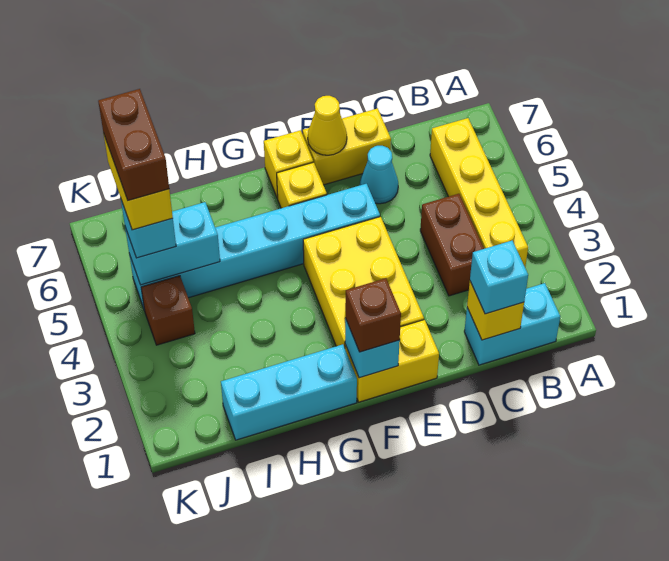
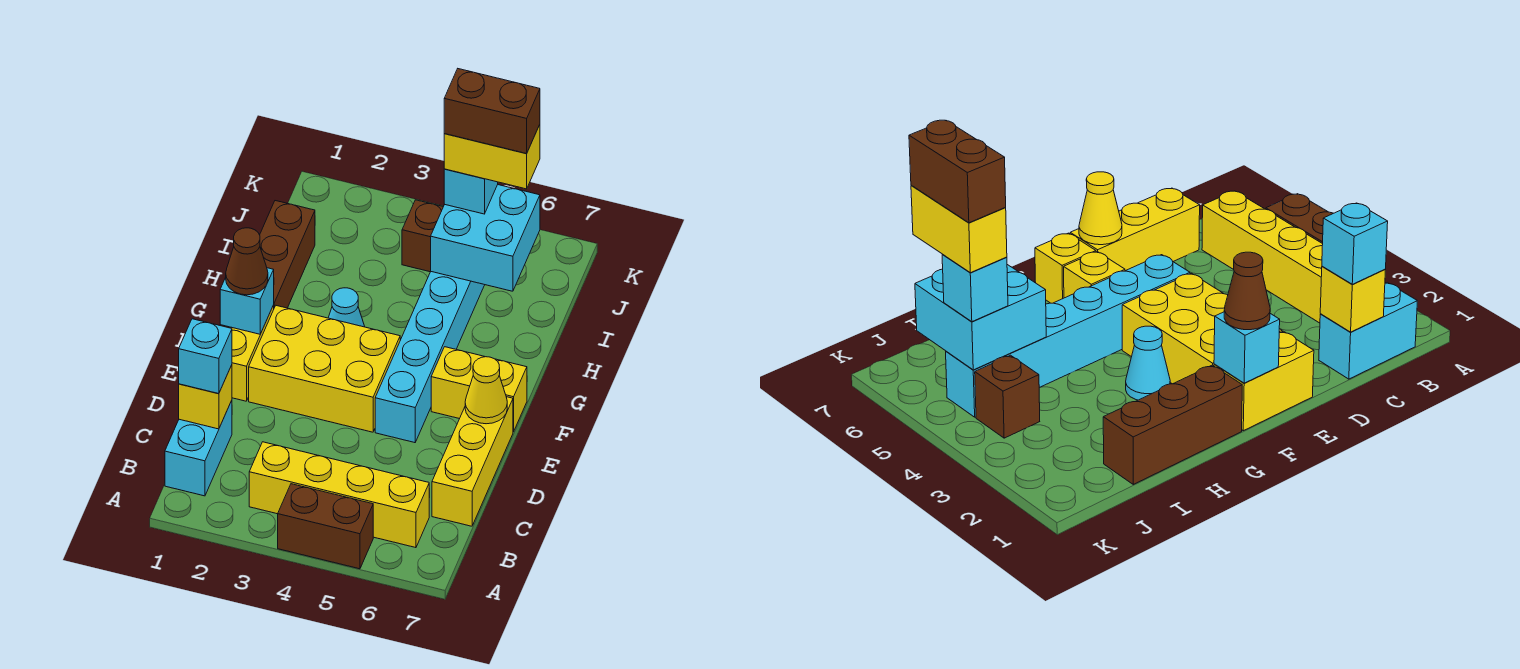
brown brick C3:C4 level 1 -> brown brick A4:A5 level 1
cyan cone D6 level 1 -> cyan cone G3 level 1
yellow brick D7:E7 level 1 -> yellow brick C7:E7 level 1
brown brick F1 level 3 -> brown cone F1 level 3
cyan brick G1:I1 level 1 -> brown brick G1:I1 level 1
cyan brick I5:J5 level 2 -> cyan brick I5:J6 level 2

